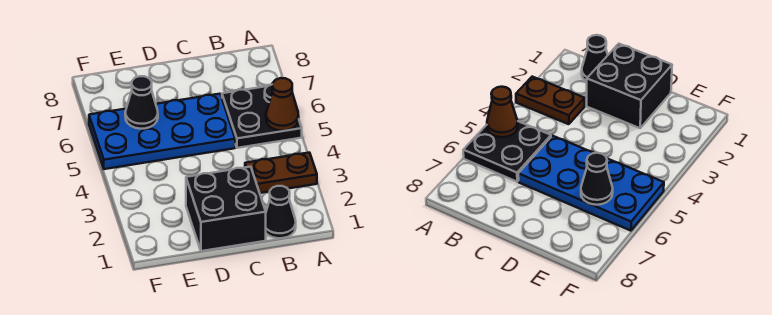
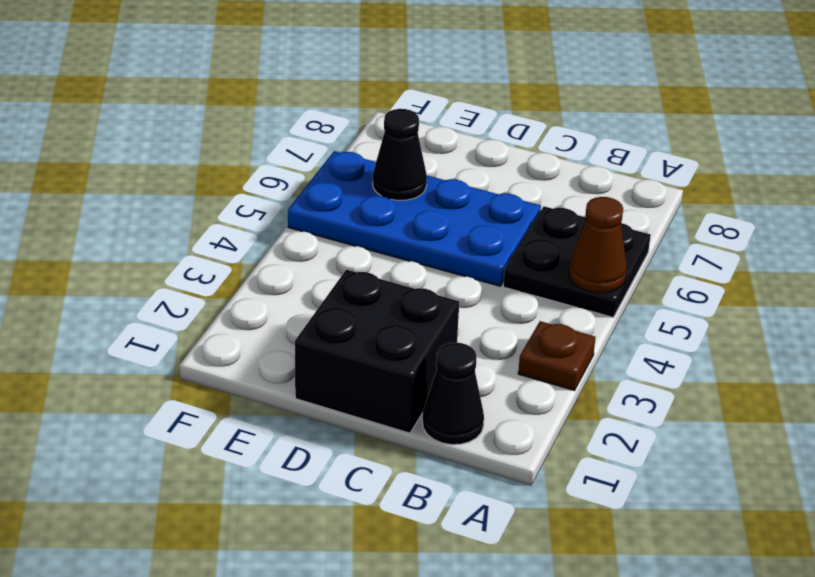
brown plate A3:B3 level 1 -> brown plate A3 level 1

